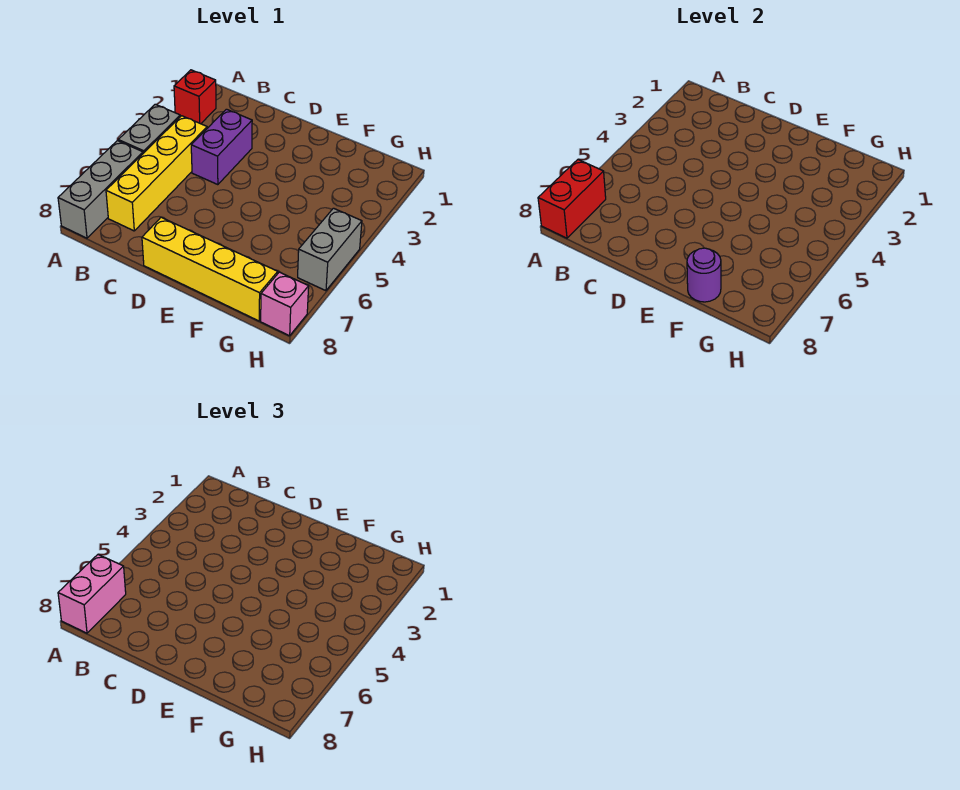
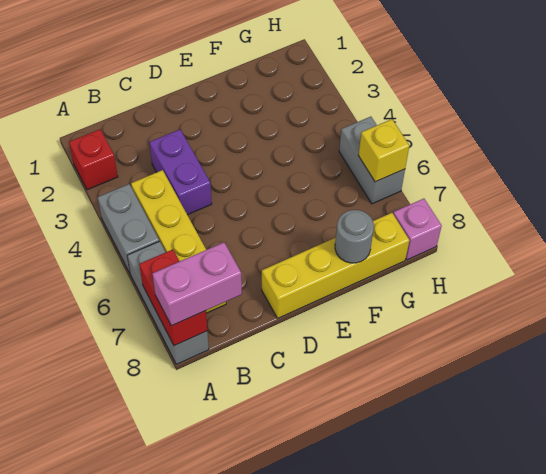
pink brick A7:A8 level 3 -> pink brick A8:B8 level 3
purple round brick F8 level 2 -> grey round brick F8 level 2
none -> yellow brick H6 level 2

